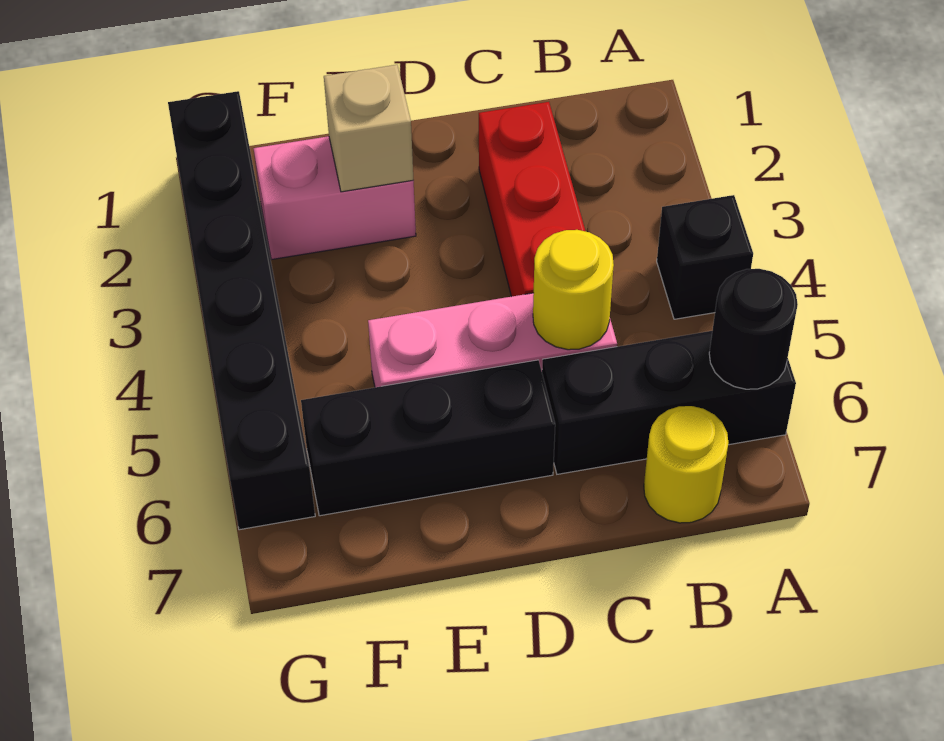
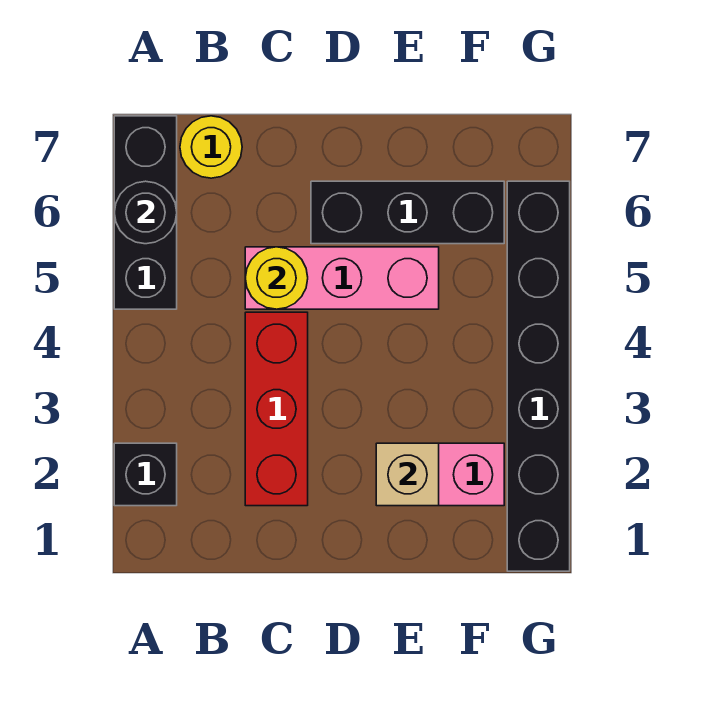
black brick A4 level 1 -> black brick A2 level 1
black brick A6:C6 level 1 -> black brick A5:A7 level 1

